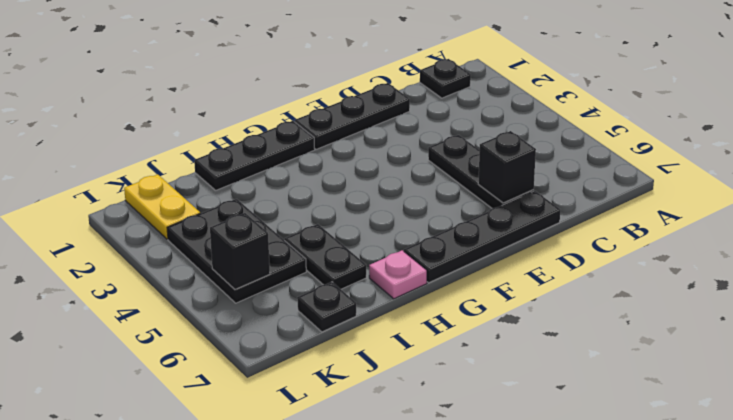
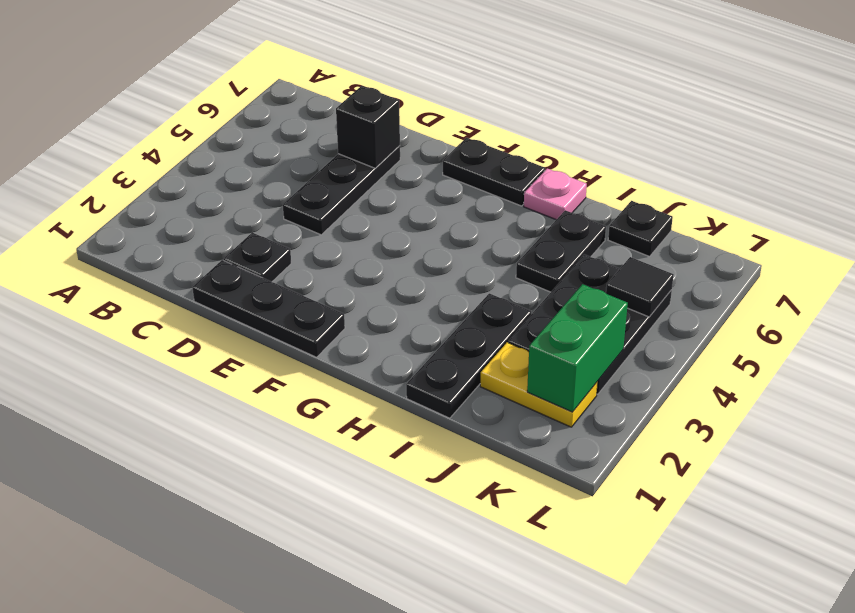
black plate B1 level 1 -> black plate D2 level 1
black plate D7:G7 level 1 -> black plate F7:G7 level 1
black plate G1:I1 level 1 -> black plate I1:I3 level 1
yellow plate K1:K2 level 1 -> yellow plate J2:K2 level 1
none -> green brick K2:K3 level 2
black brick K5 level 2 -> black tile K5 level 2

